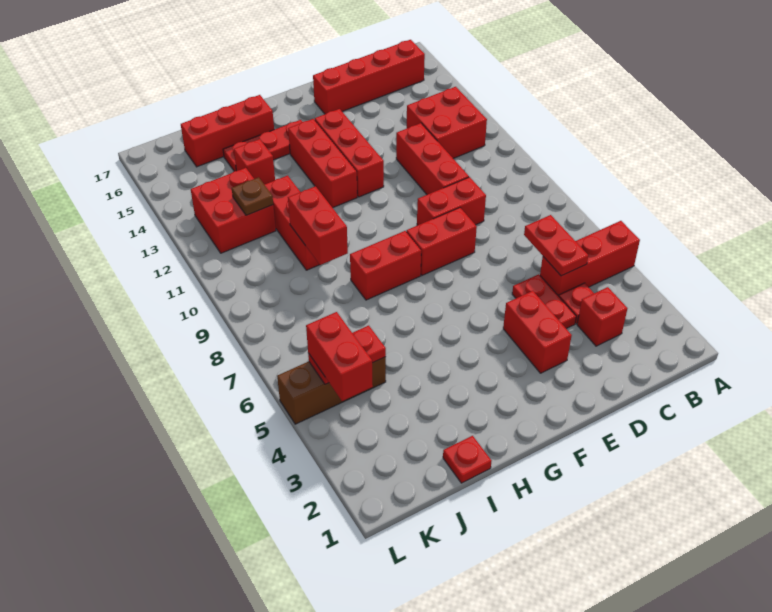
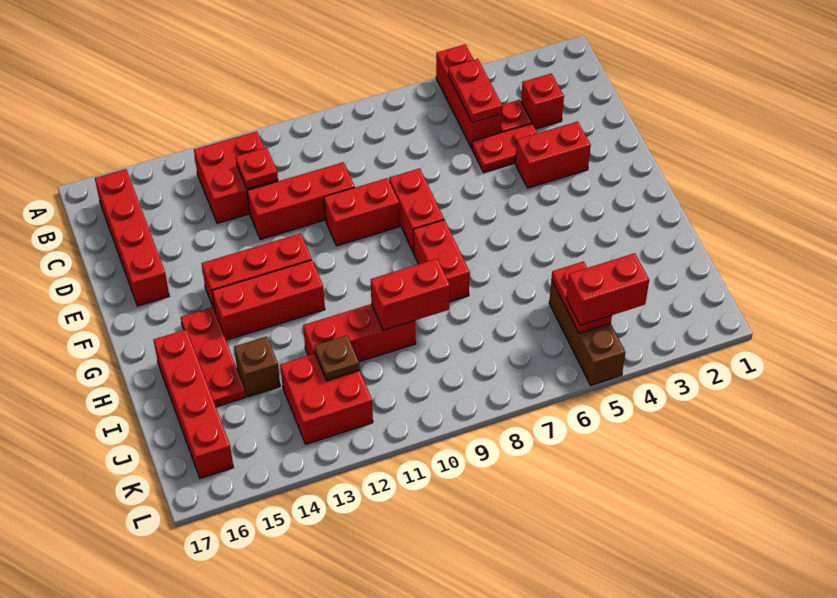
red plate C5:C6 level 2 -> red plate B5:C5 level 2
red brick D9:E9 level 1 -> red brick E9:E10 level 1
red brick H16:J16 level 1 -> red brick H16:K16 level 1
red plate I1 level 1 -> red plate C12 level 2
red brick I14 level 1 -> brown brick I14 level 1

